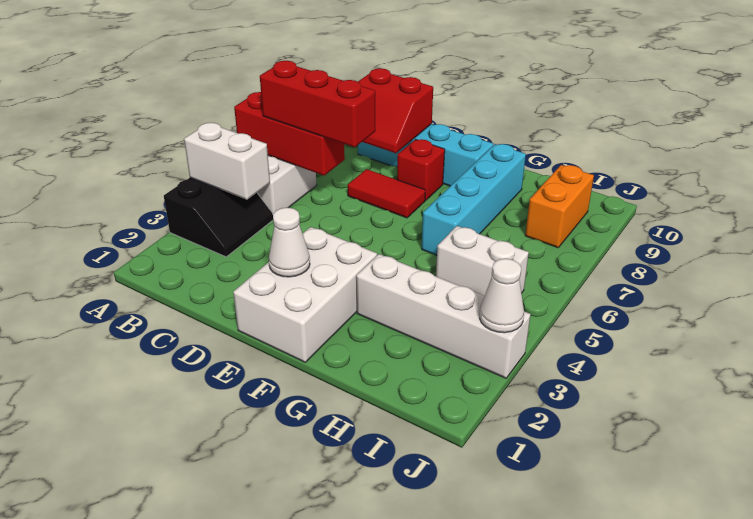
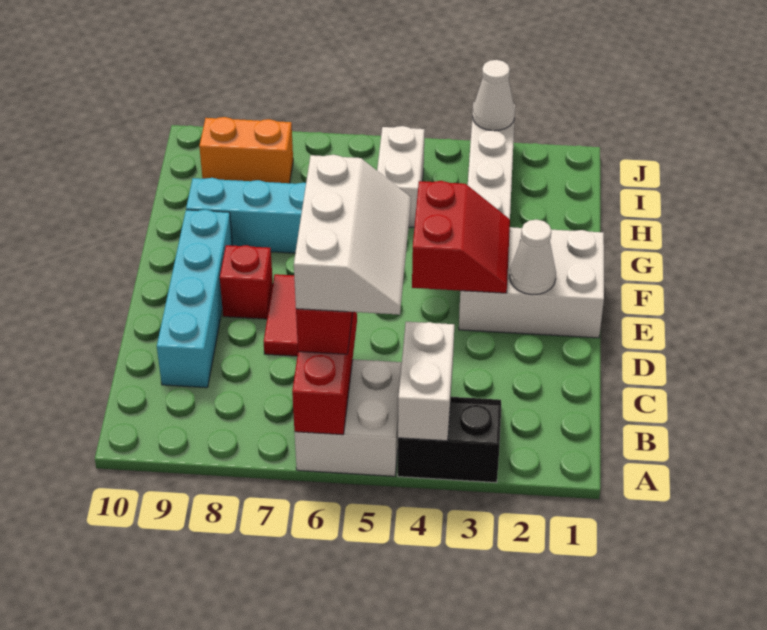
none -> white slope B5:D6 level 4 top 6
red slope C8:D9 level 2 top 9 -> red slope E3:F4 level 2 top 4

